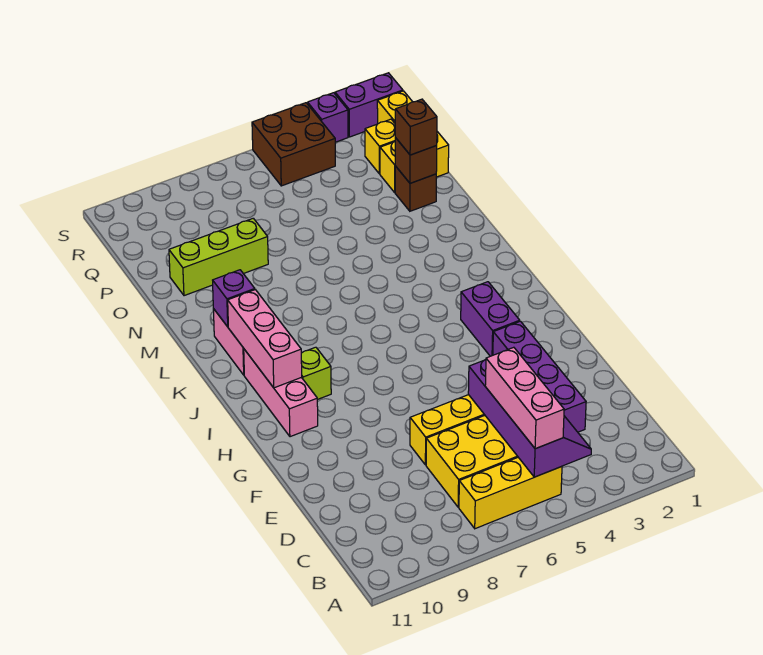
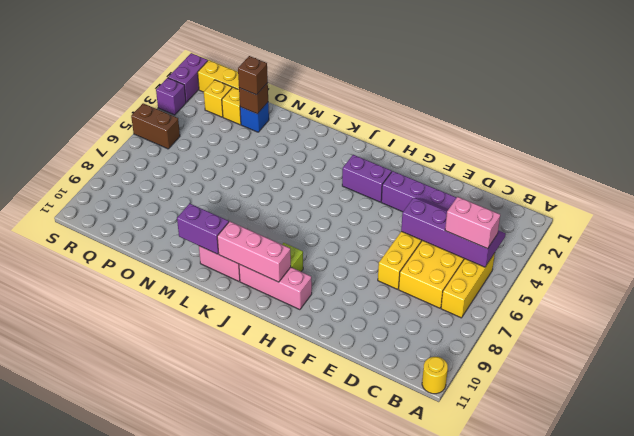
none -> yellow round brick A11 level 1
pink brick B5:D5 level 3 -> pink brick B5:C5 level 3
purple brick L10 level 2 -> purple brick L10:M10 level 2
brown brick O2 level 1 -> blue brick O2 level 1
lime brick O8:O10 level 1 -> none
brown brick R4:S5 level 1 -> brown brick R5:S5 level 1

